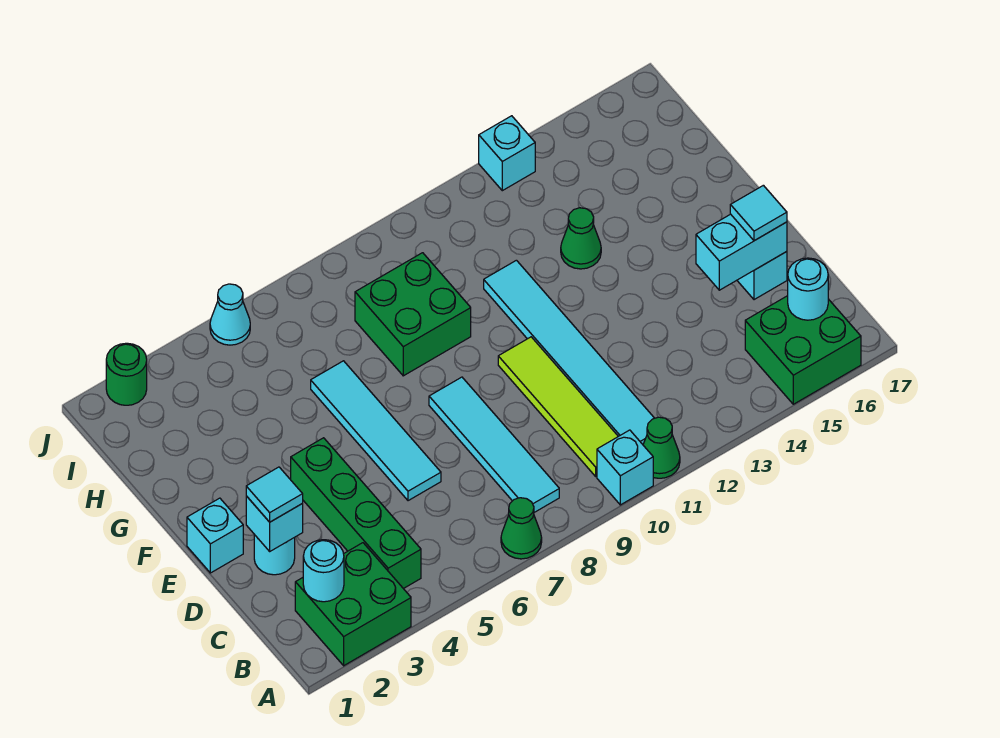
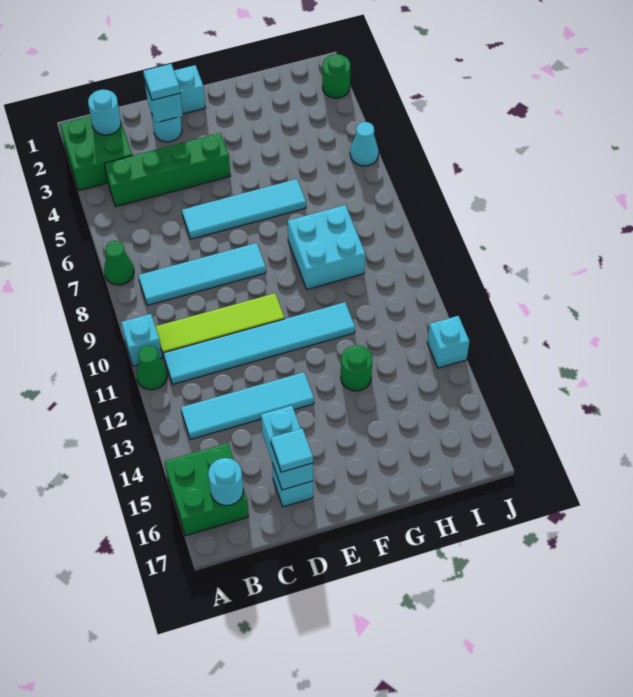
none -> cyan tile B13:E13 level 1
green brick G8:H9 level 1 -> cyan brick G8:H9 level 1
green cone G13 level 1 -> green round brick G13 level 1

